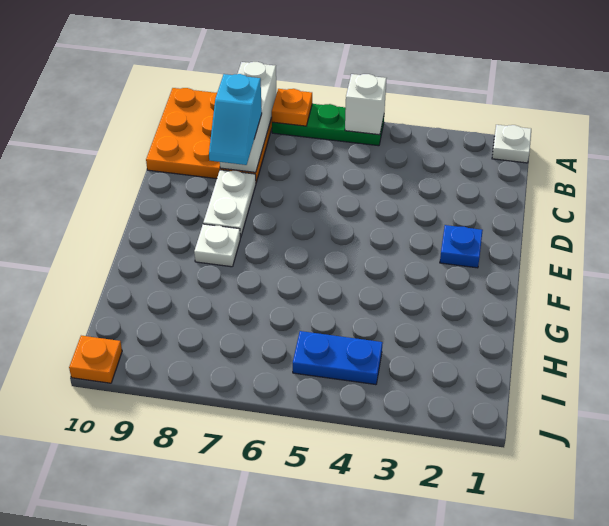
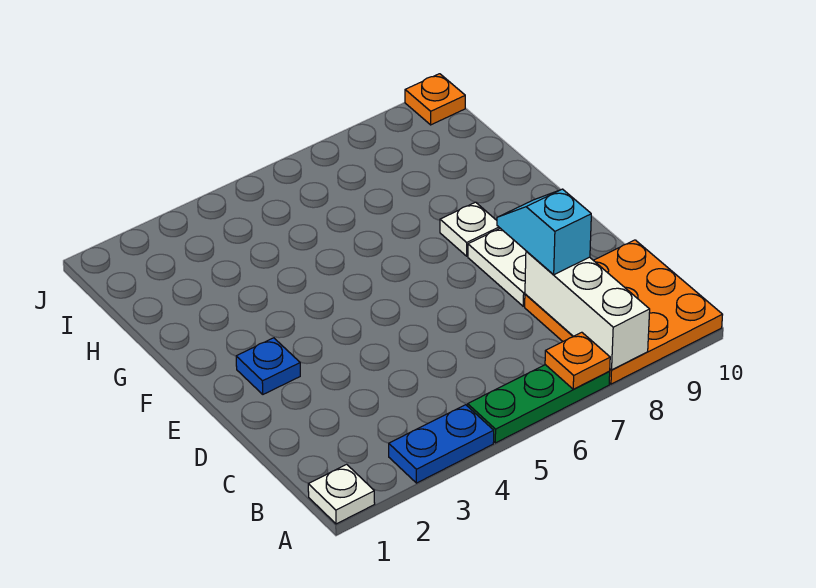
white brick A5 level 2 -> none
blue plate I4:I5 level 1 -> blue plate A3:A4 level 1

